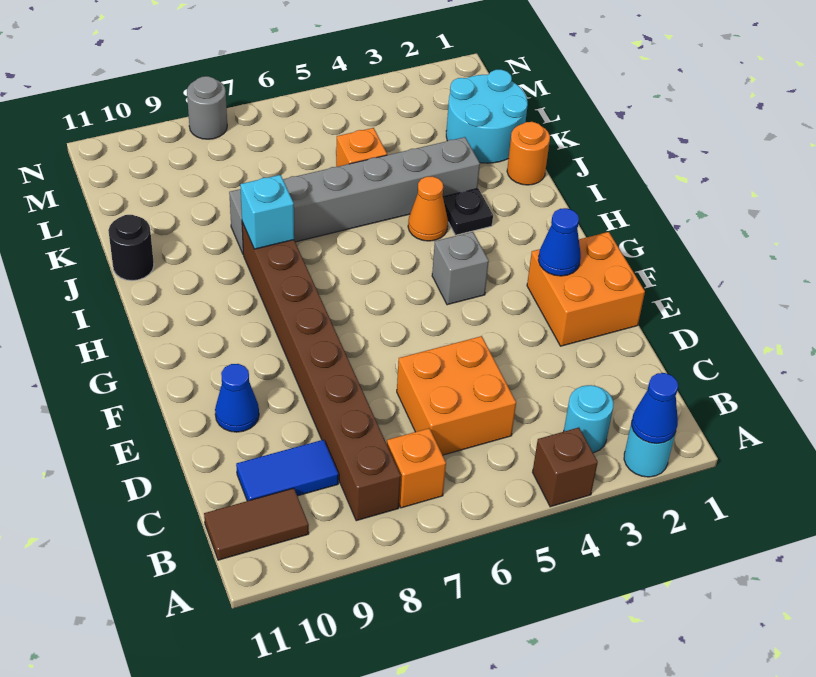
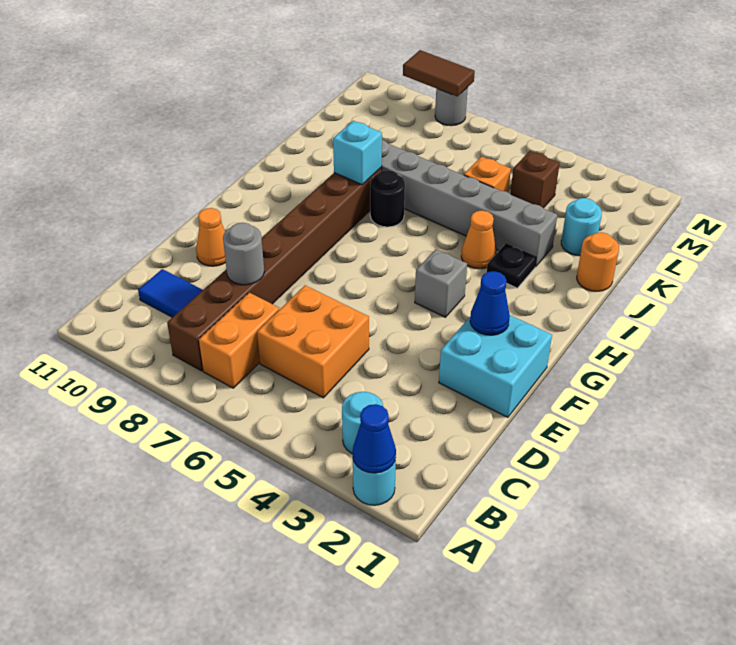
brown brick A4 level 1 -> brown brick L4 level 1
orange brick B7 level 1 -> orange brick B7:C7 level 1
brown tile B10:B11 level 1 -> brown tile N8:N9 level 2
none -> grey round brick D8 level 2
orange brick E1:F2 level 1 -> cyan brick E1:F2 level 1
blue cone E10 level 1 -> orange cone E10 level 1
black round brick J11 level 1 -> black round brick I7 level 1
cyan round brick K1:L2 level 1 -> cyan round brick K2 level 1

